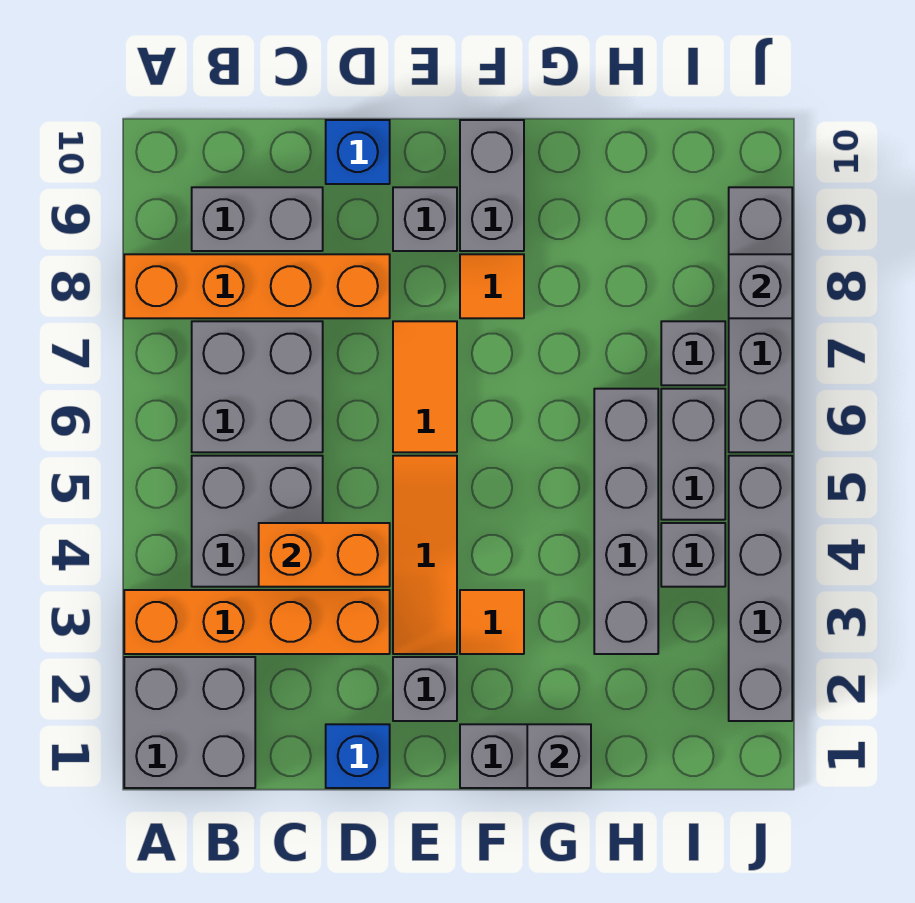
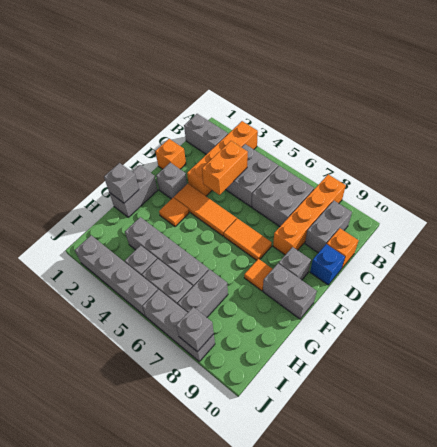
grey brick A1:B2 level 1 -> grey brick B1:B2 level 1
none -> orange brick C10 level 1
blue brick D1 level 1 -> orange brick D1 level 1
grey brick I7 level 1 -> grey brick H7:I7 level 1
grey brick J6:J9 level 1 -> grey brick J6:J8 level 1

